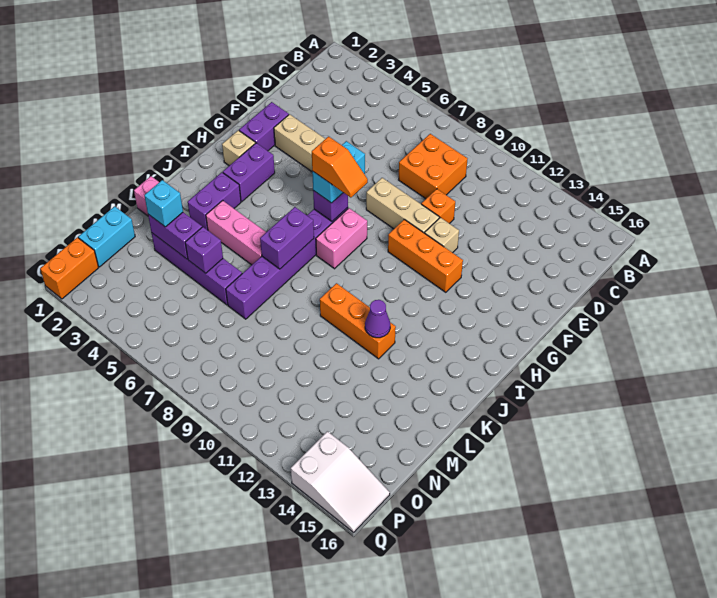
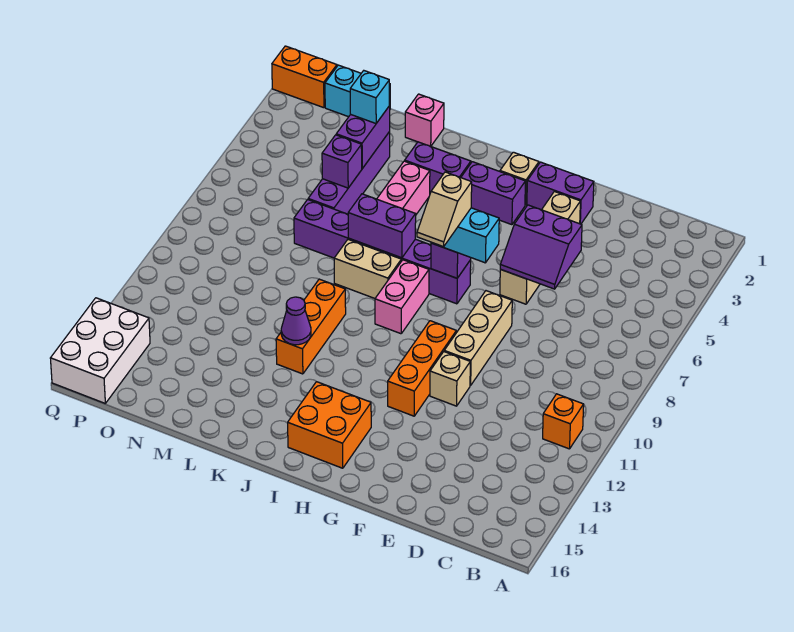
orange brick C8:D9 level 1 -> orange brick H14:I15 level 1
none -> purple slope E5:F6 level 2 top 5
orange brick E10 level 1 -> orange brick B11 level 1
orange slope H7:H8 level 4 top 7 -> tan slope H7:H8 level 4 top 7
pink brick H8:I8 level 1 -> pink brick I8:I9 level 1
none -> tan brick J8:K8 level 1
white slope P14:Q16 level 1 top 14 -> white brick P14:Q16 level 1

